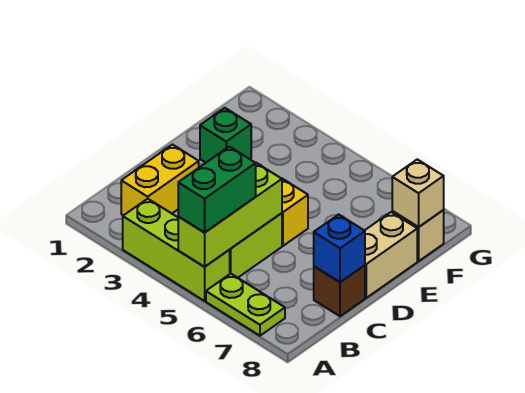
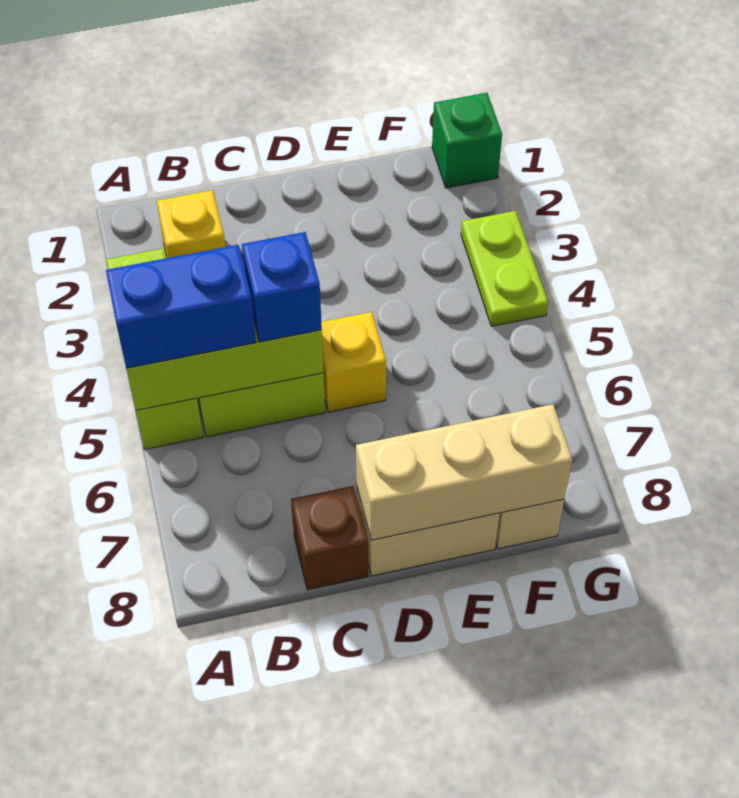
green brick A5:B5 level 3 -> blue brick A5:B5 level 3
lime plate A6:A7 level 1 -> lime plate G3:G4 level 1
yellow brick B2:C2 level 1 -> yellow brick B2 level 1
blue brick C8 level 2 -> blue brick C5 level 3
green brick E2 level 1 -> green brick G1 level 1
tan brick F8 level 2 -> tan brick D8:F8 level 2

